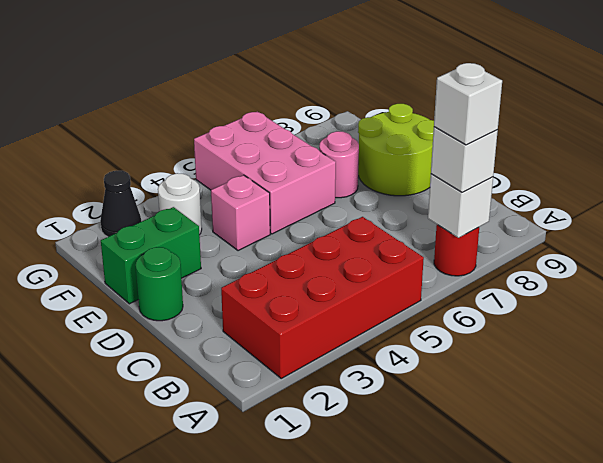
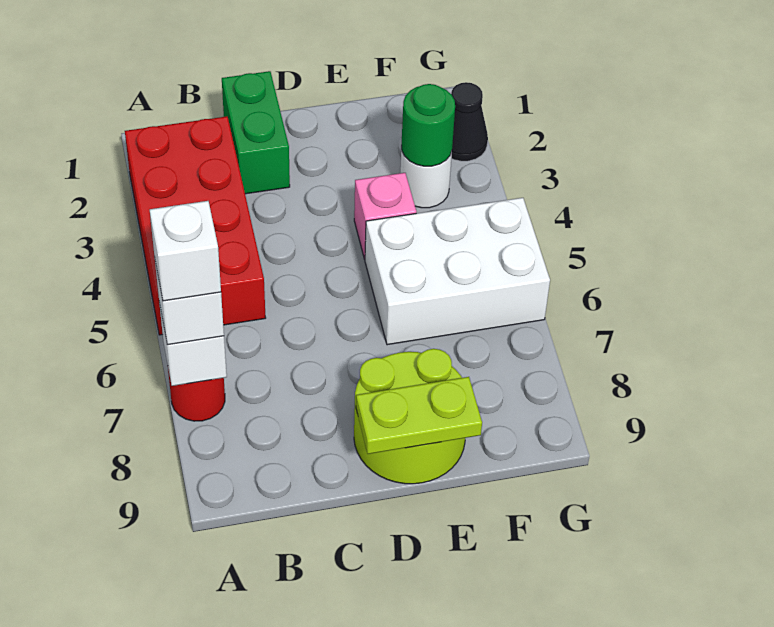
green round brick D1 level 1 -> green round brick F3 level 2
none -> lime plate D9:E9 level 2
green brick E1:E2 level 1 -> green brick C1:C2 level 1
pink brick E5:G6 level 1 -> white brick E5:G6 level 1
pink round brick E7 level 1 -> none

